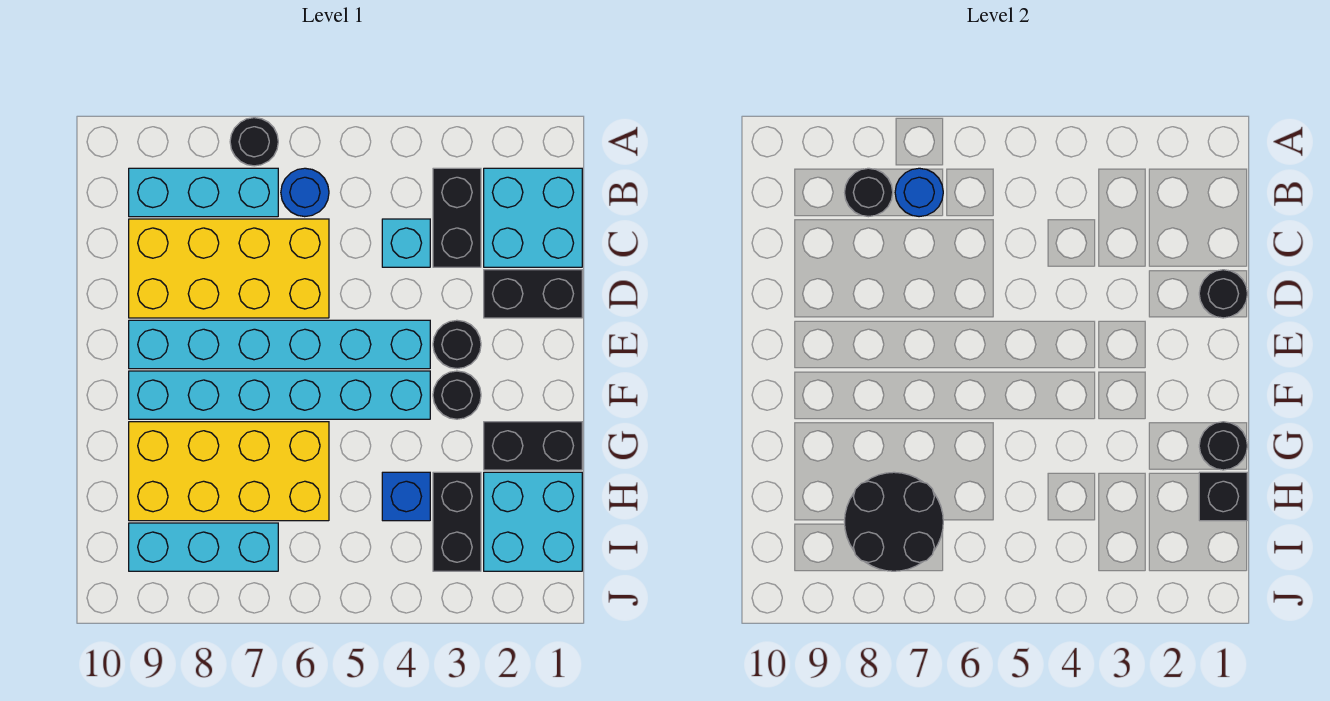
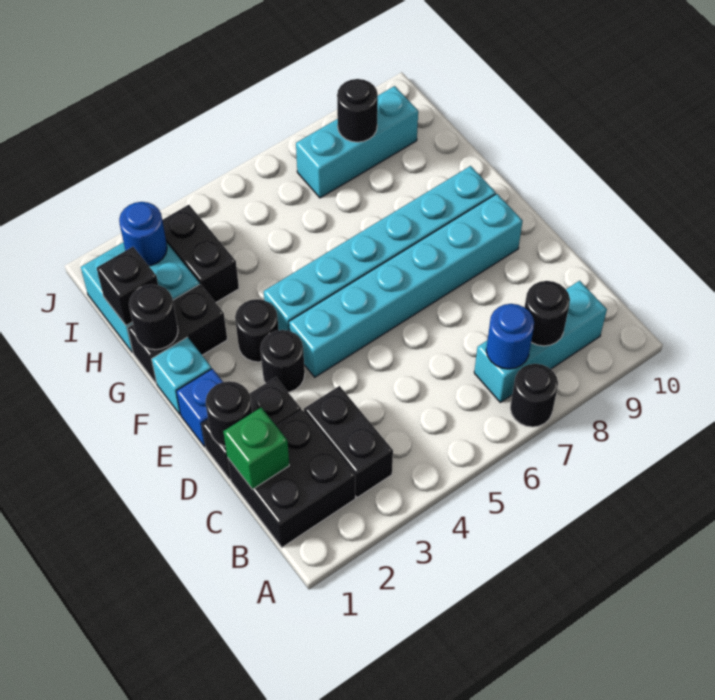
cyan brick B1:C2 level 1 -> black brick B1:C2 level 1
blue round brick B6 level 1 -> blue round brick I2 level 2
none -> green brick C1 level 2
cyan brick C4 level 1 -> cyan brick F1 level 1
yellow brick C6:D9 level 1 -> none
yellow brick G6:H9 level 1 -> none
blue brick H4 level 1 -> blue brick E1 level 1
black round brick H7:I8 level 2 -> black round brick I8 level 2

